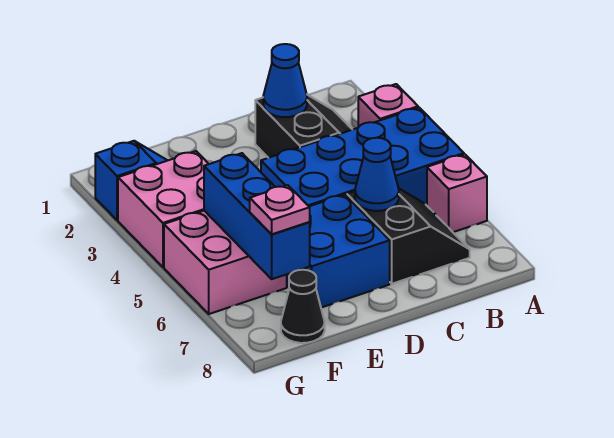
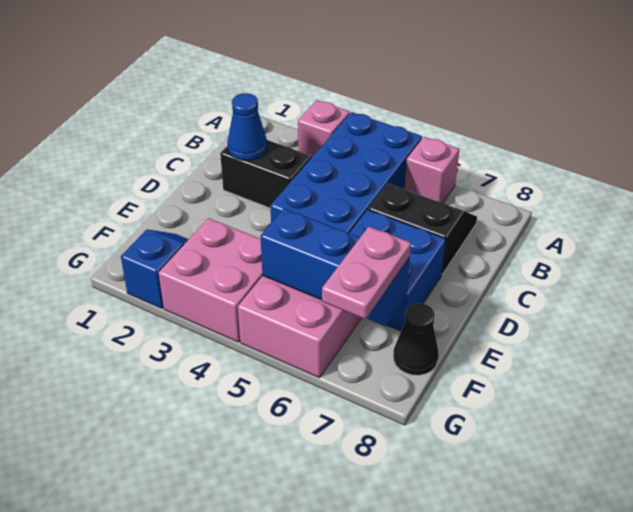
blue cone C6 level 2 -> none
pink plate F7 level 3 -> pink plate F7:G7 level 3

